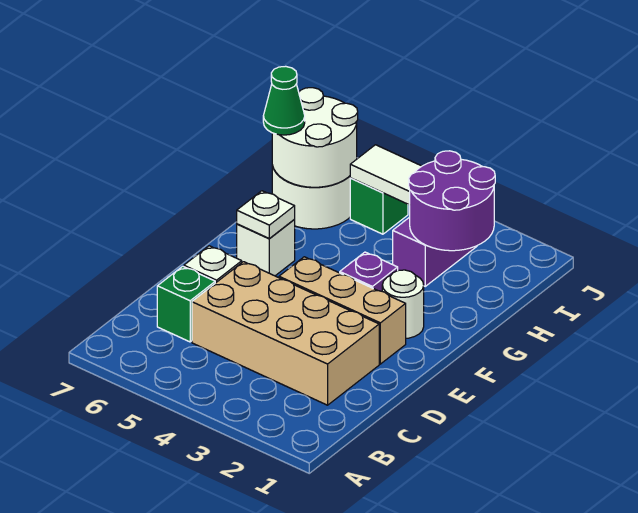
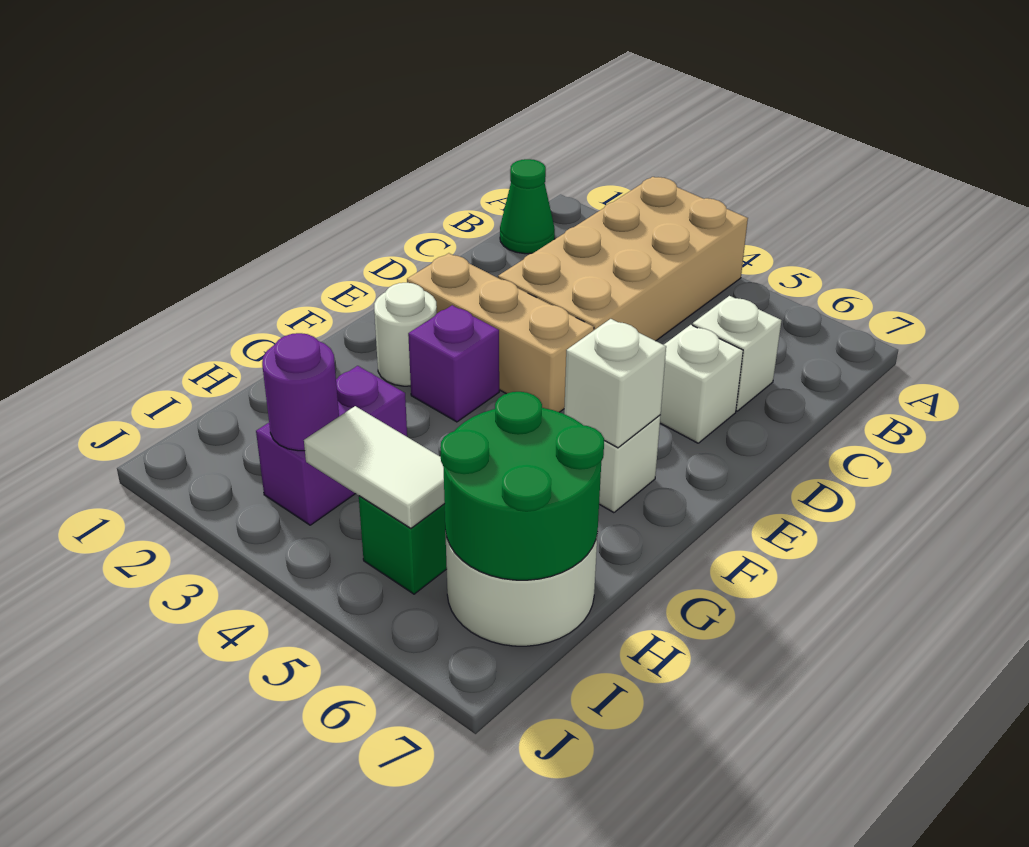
tan brick C2:D5 level 1 -> tan brick A3:D4 level 1
green brick C6 level 1 -> white brick C6 level 1
white plate F6 level 2 -> white brick F6 level 2
purple round brick H2:I3 level 2 -> purple round brick I3 level 2
white round brick H6:I7 level 2 -> green round brick H6:I7 level 2
green cone H7 level 3 -> green cone B1 level 1

